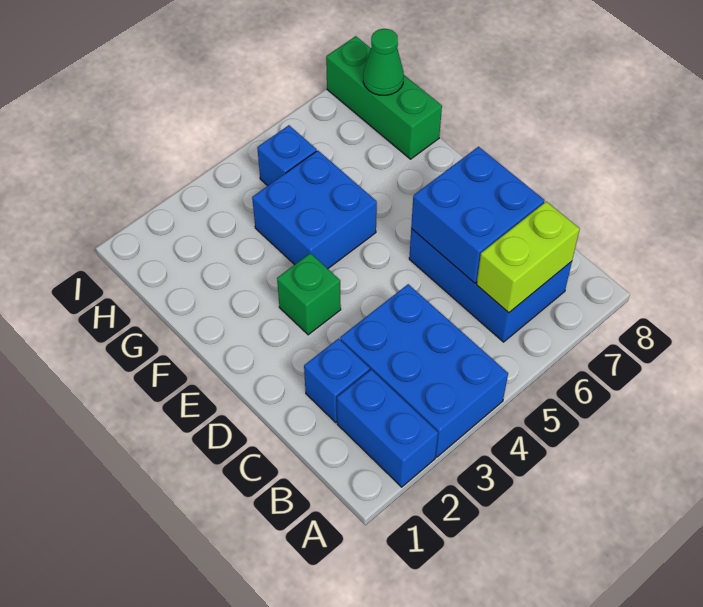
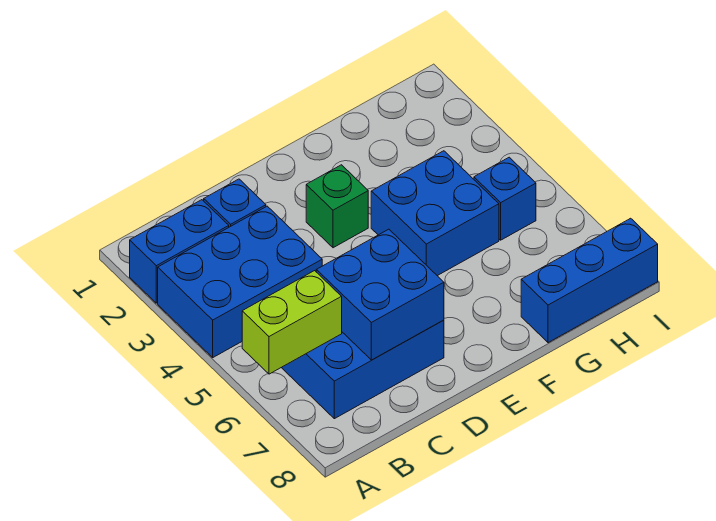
lime brick B6:B7 level 2 -> lime brick A6:B6 level 2
green brick G8:I8 level 1 -> blue brick G8:I8 level 1
green cone H8 level 2 -> none

